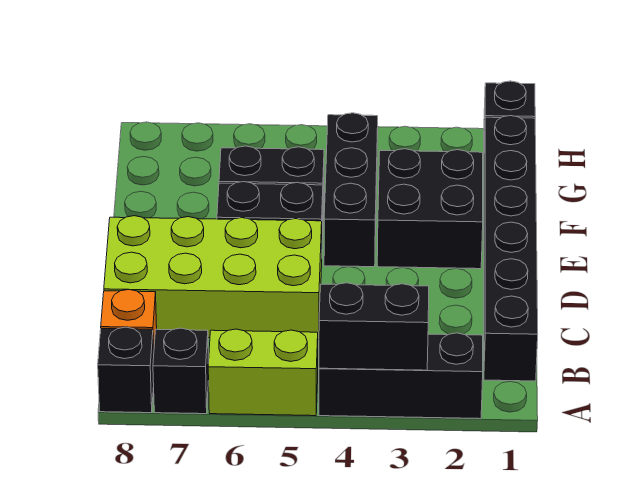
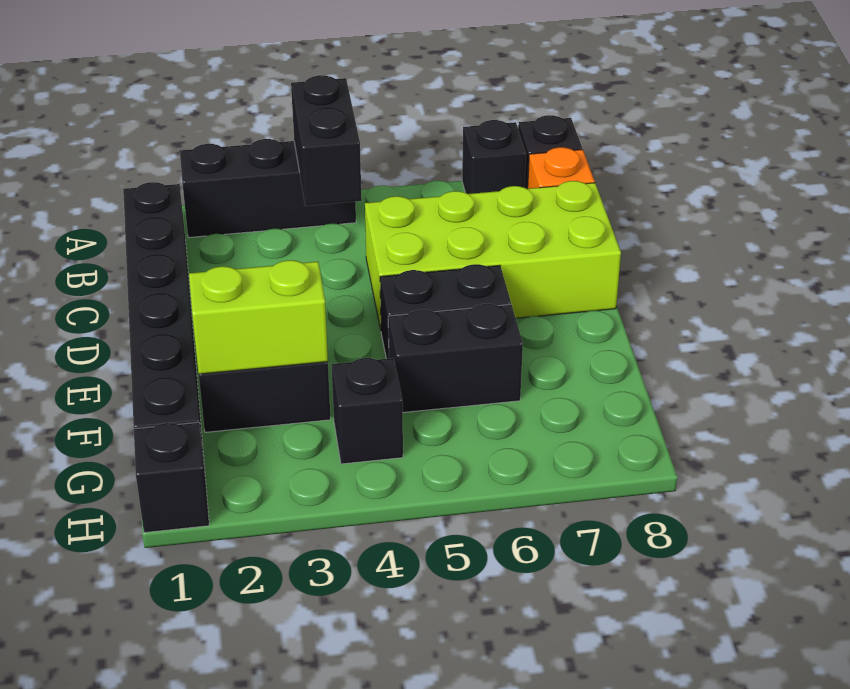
black brick A3:A4 level 2 -> black brick A4:B4 level 2
lime brick A5:A6 level 1 -> lime brick F2:F3 level 2
black brick E4:G4 level 1 -> black brick G4 level 1

